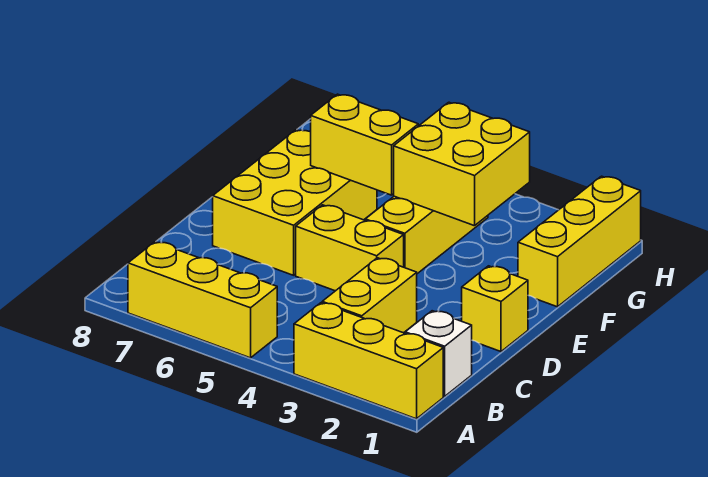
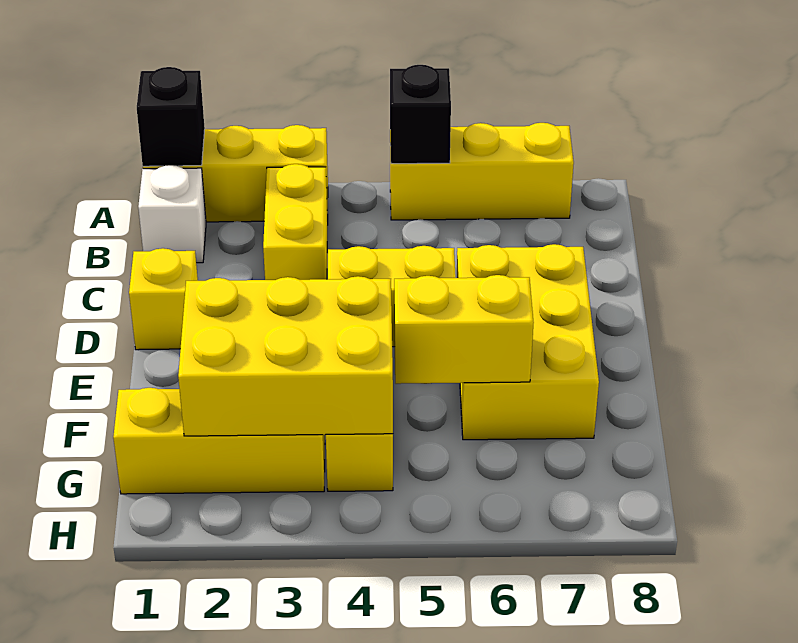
none -> black brick A1 level 2
none -> black brick A5 level 2
yellow brick F1:H1 level 1 -> yellow brick G1:G3 level 1
yellow brick F3:G4 level 2 -> yellow brick F2:G4 level 2

